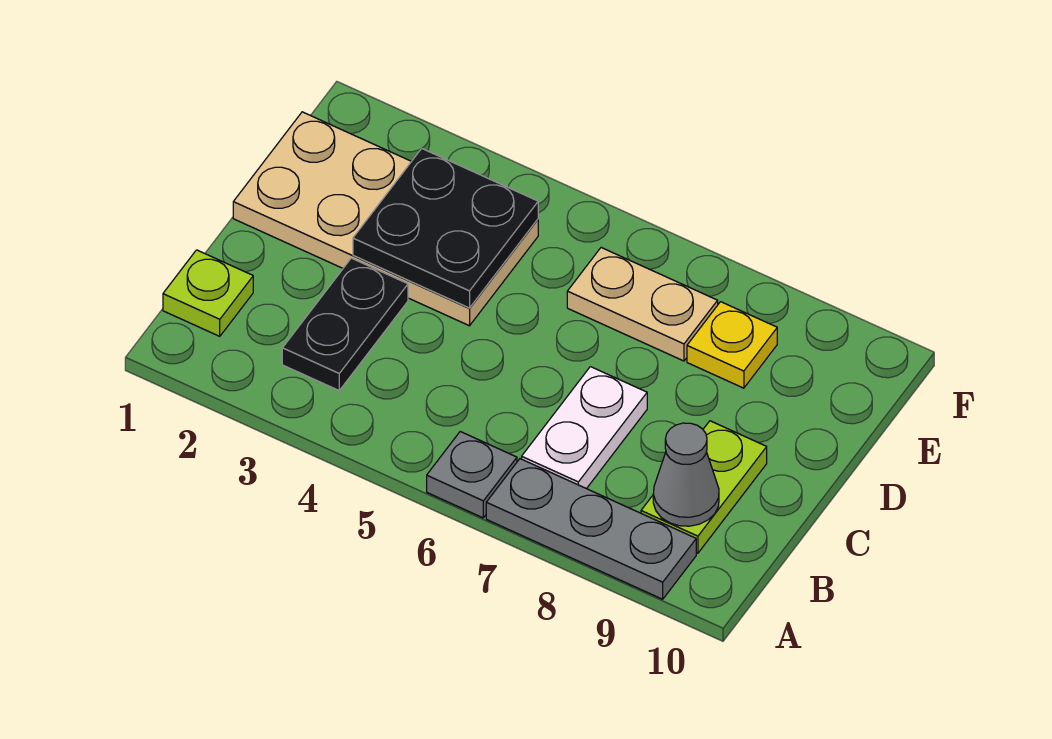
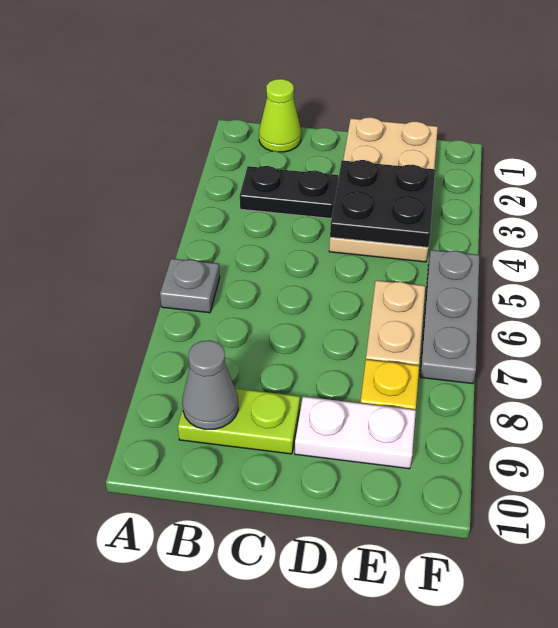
grey plate A7:A9 level 1 -> grey plate F5:F7 level 1
lime plate B1 level 1 -> lime cone B1 level 1
white plate B7:C7 level 1 -> white plate D9:E9 level 1

